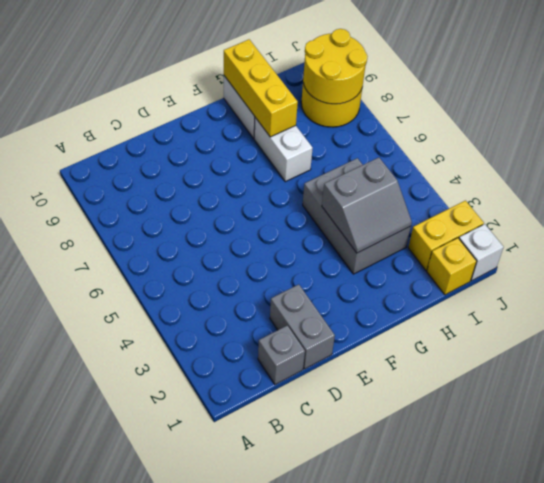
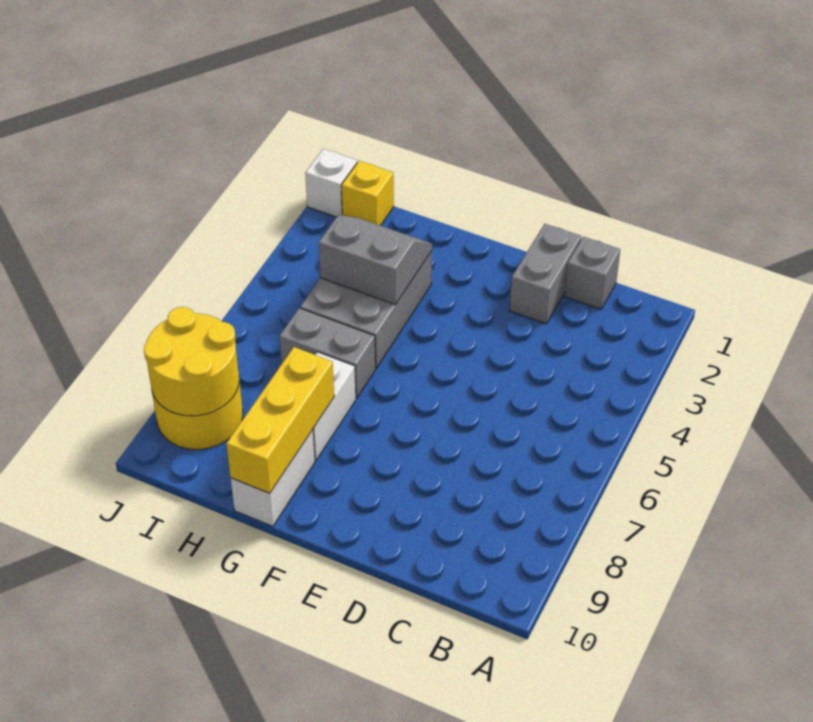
none -> grey brick G6:H6 level 1
yellow brick I2:J2 level 1 -> none

